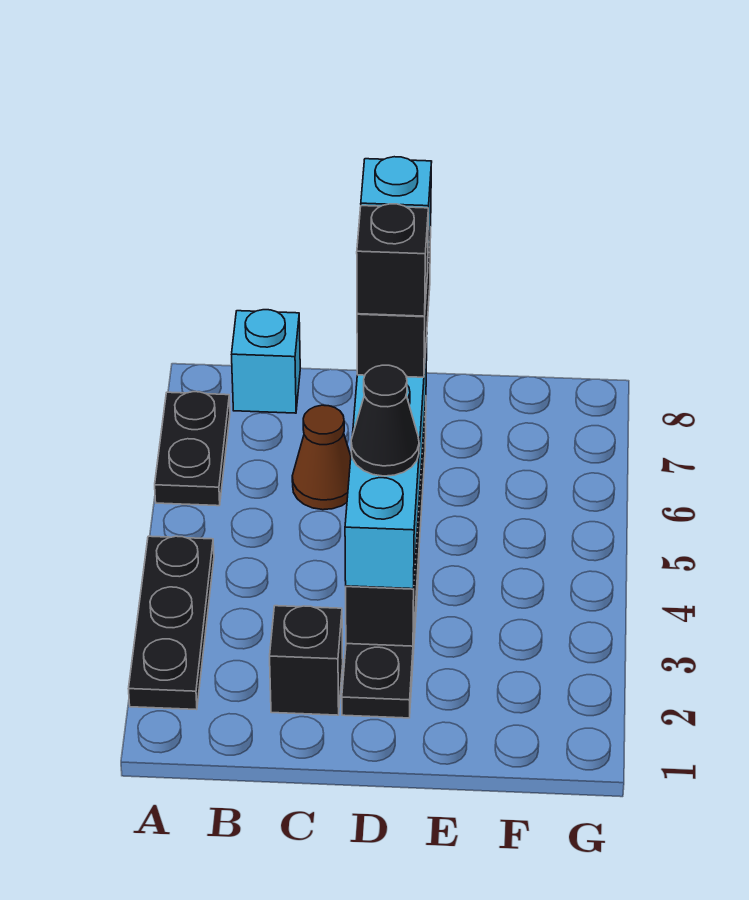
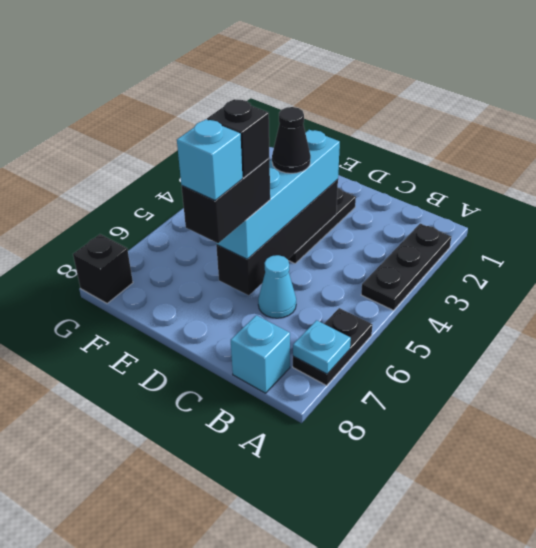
none -> cyan plate A7 level 2
black brick C2 level 1 -> black brick G8 level 1
brown cone C6 level 1 -> cyan cone C6 level 1

